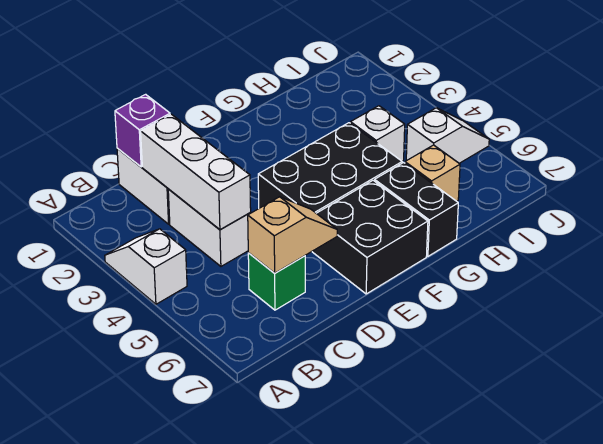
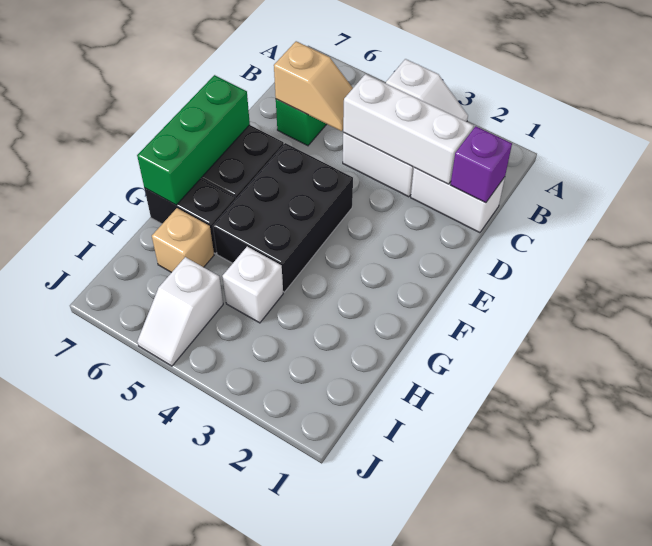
tan slope C6:D6 level 2 top C -> tan slope C5:C6 level 2 top 6
none -> green brick E7:G7 level 2

